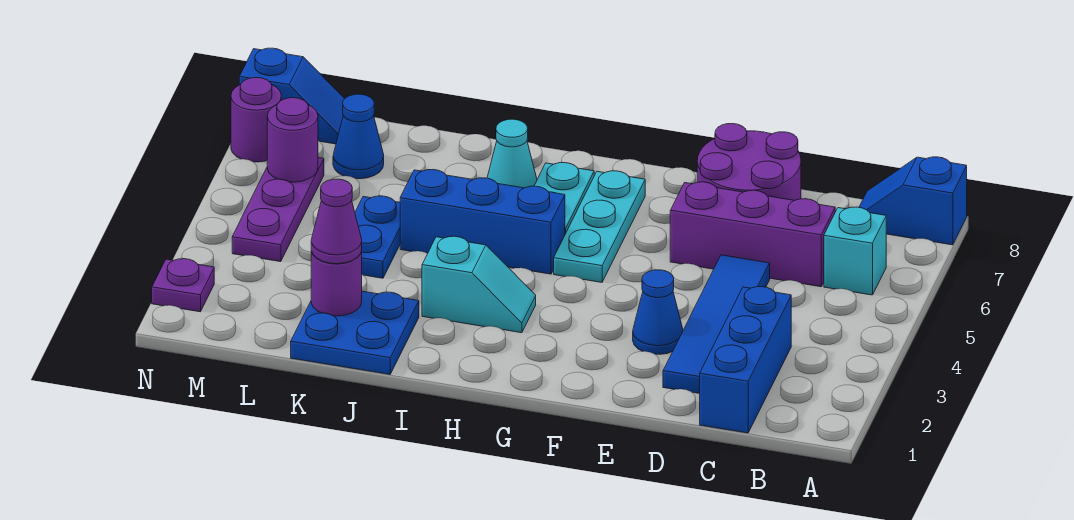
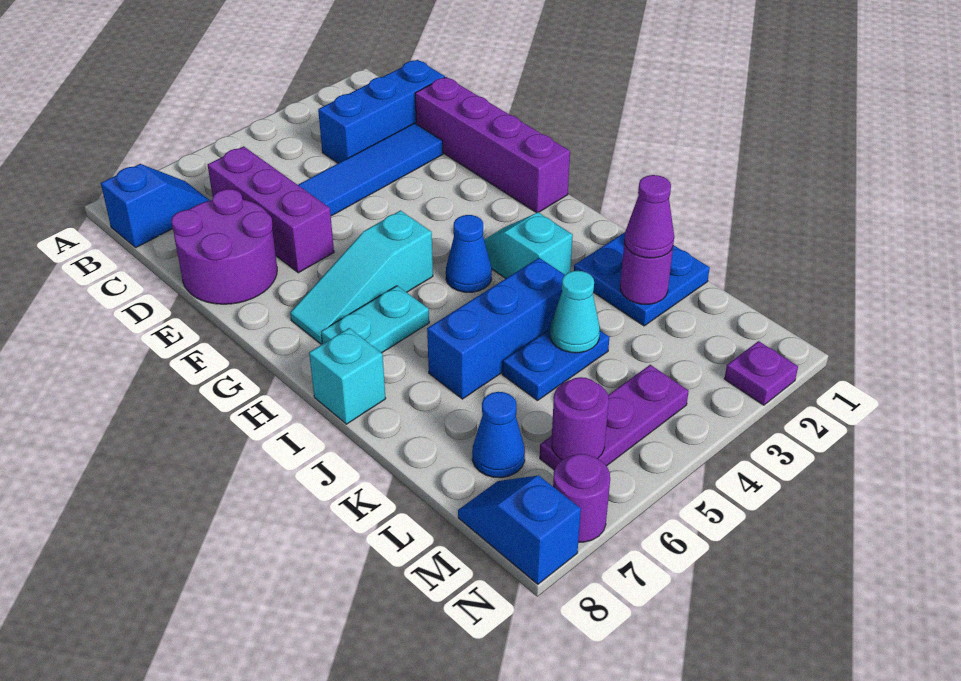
blue slope A8:B8 level 1 top A -> blue slope B7:B8 level 1 top 8
cyan brick B6 level 1 -> cyan brick I8 level 1
none -> purple brick D1:G1 level 1
blue cone E3 level 1 -> blue cone H4 level 1
cyan plate G5:G7 level 1 -> cyan slope G5:G7 level 1 top 5
blue brick H5:J5 level 1 -> blue brick J4:J6 level 1
cyan cone I7 level 1 -> cyan cone K4 level 2

